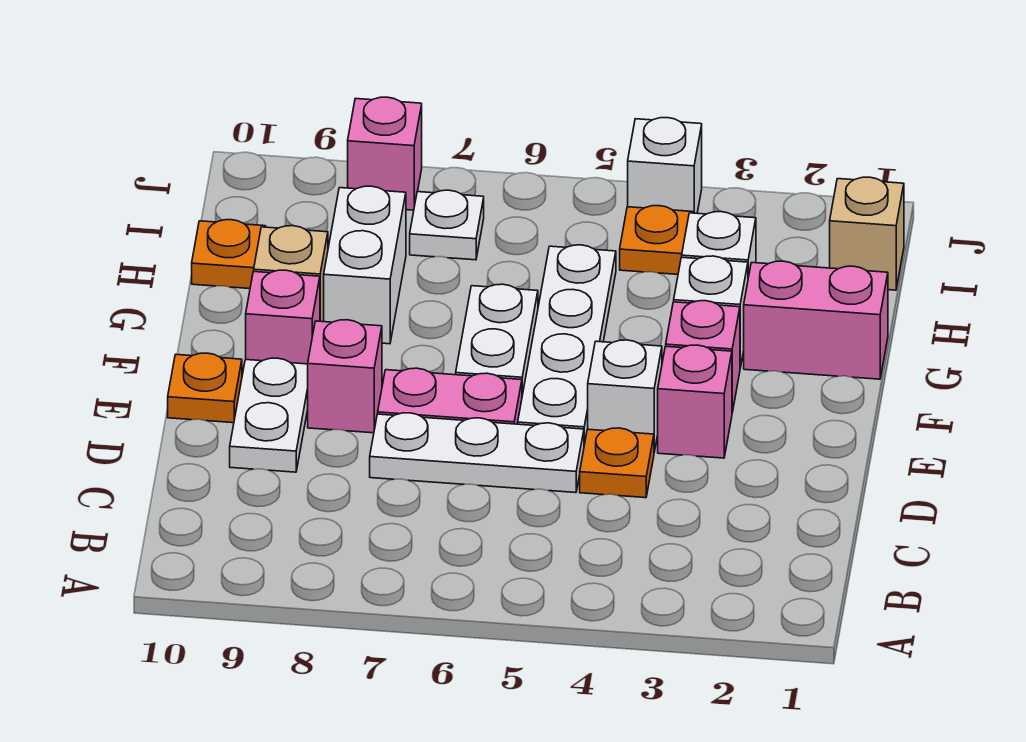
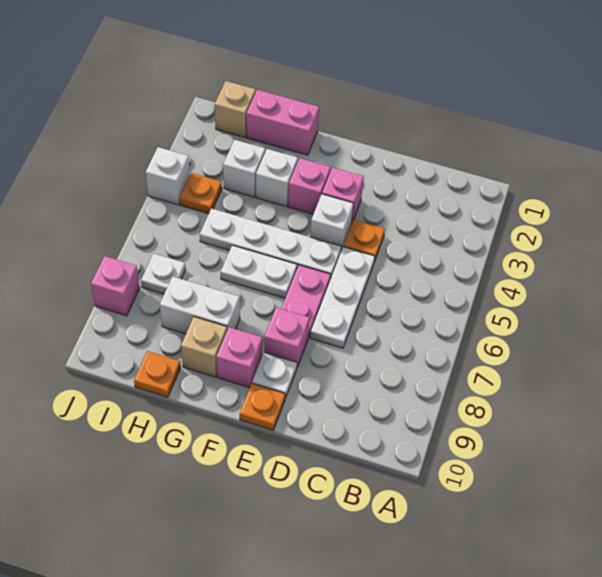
white plate D9:E9 level 1 -> white plate E9 level 1
pink brick G1:G2 level 1 -> pink brick G1:H1 level 1

